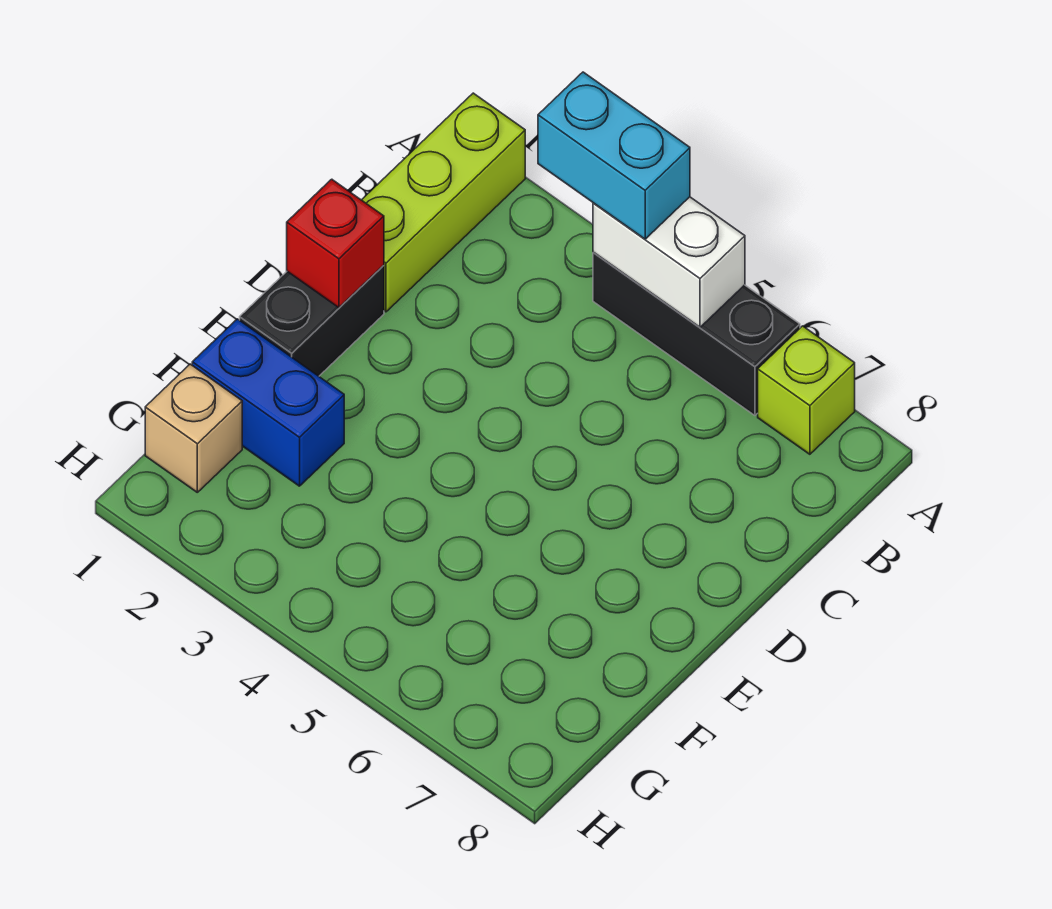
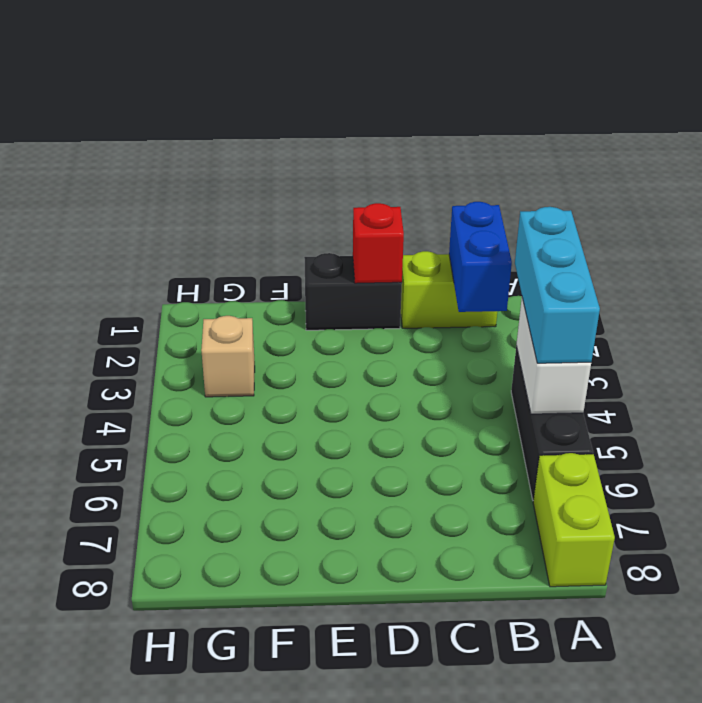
lime brick A1:C1 level 1 -> lime brick B1:C1 level 1
cyan brick A3:A4 level 3 -> cyan brick A3:A5 level 3
lime brick A7 level 1 -> lime brick A7:A8 level 1
blue brick F1:F2 level 1 -> blue brick B1:B2 level 2
tan brick G1 level 1 -> tan brick G3 level 1

